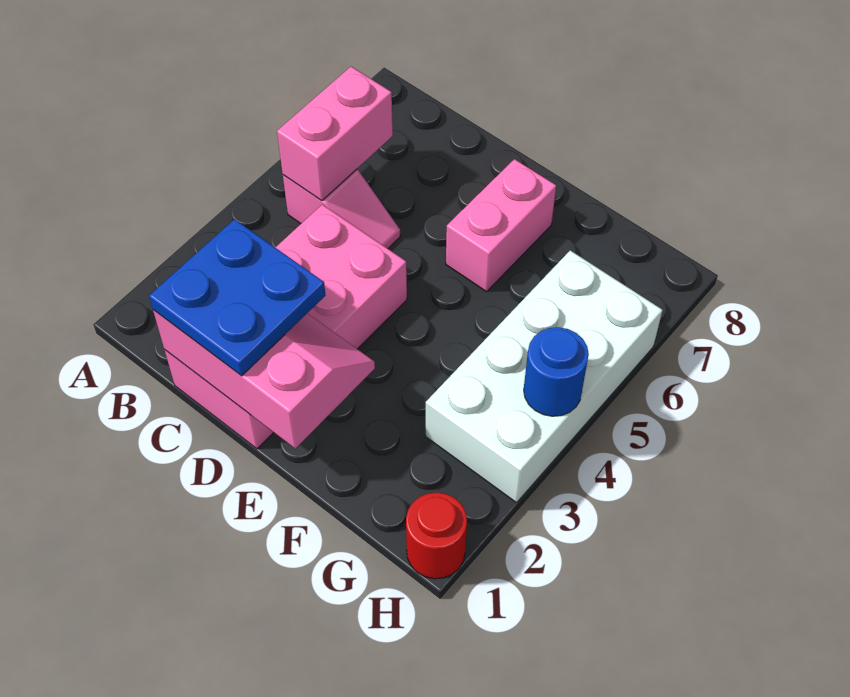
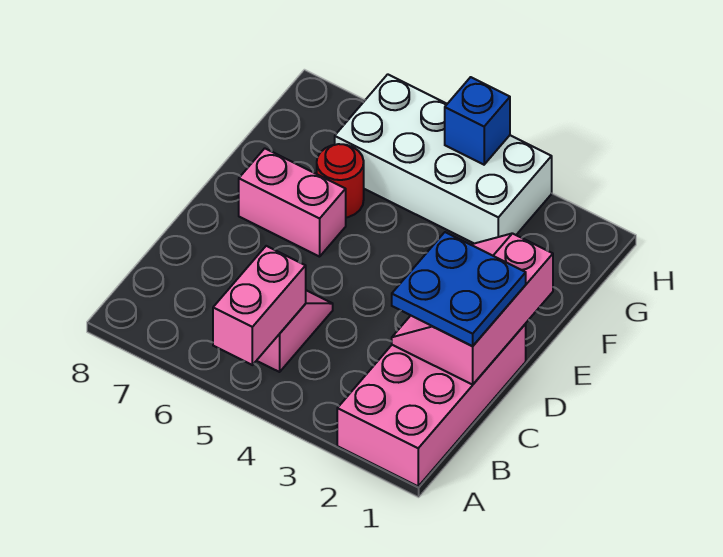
pink brick B5:B6 level 2 -> pink brick A5:B5 level 2
pink brick C1:D4 level 1 -> pink brick A1:D2 level 1
red round brick H1 level 1 -> red round brick F6 level 1
blue round brick H4 level 2 -> blue brick H4 level 2

